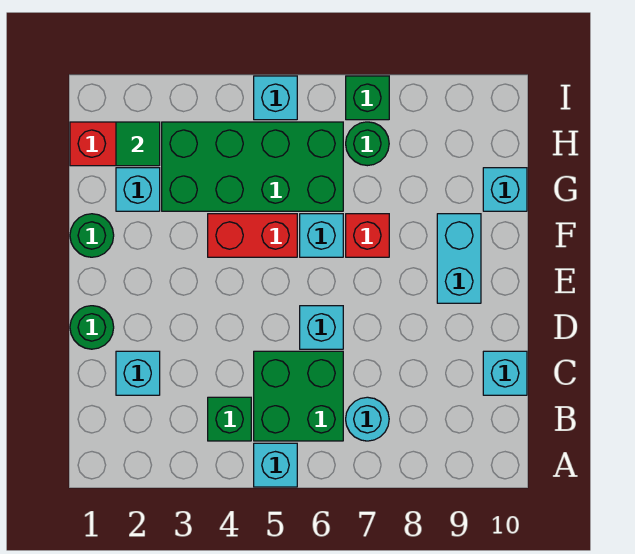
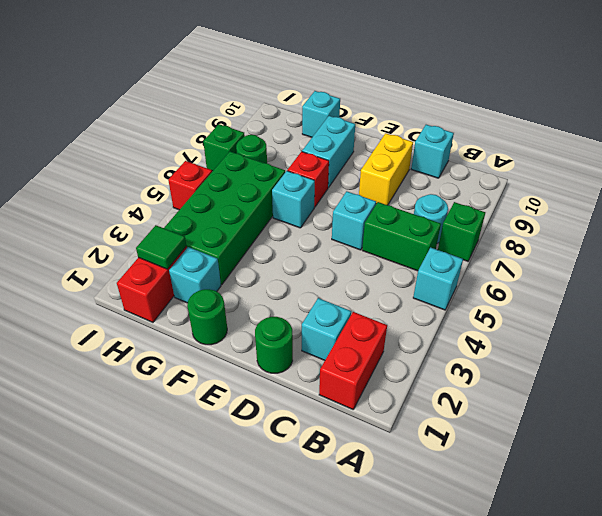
green brick B4 level 1 -> green brick A7 level 1
green brick B5:C6 level 1 -> green brick B6:C6 level 1
none -> yellow brick D8:D9 level 1
cyan brick E9:F9 level 1 -> cyan brick F8:F9 level 1
red brick F4:F5 level 1 -> red brick B1:B2 level 1
cyan brick I5 level 1 -> red brick I5 level 1

